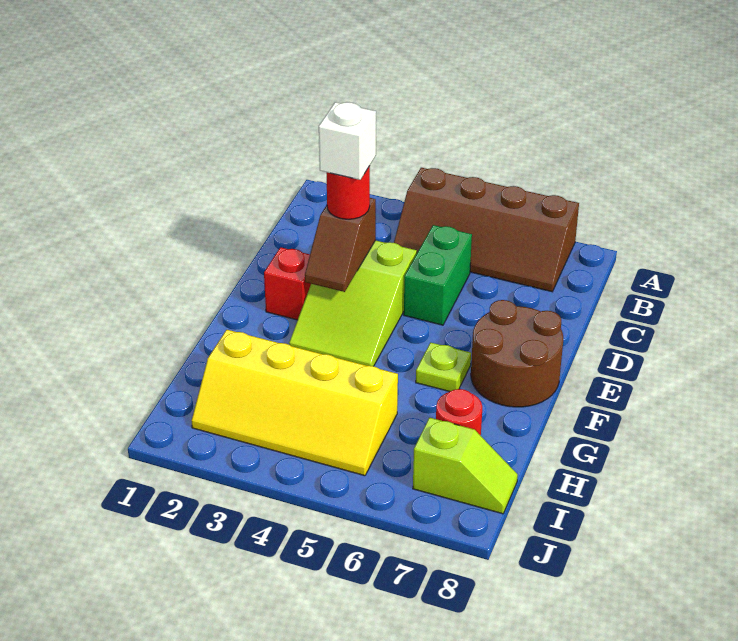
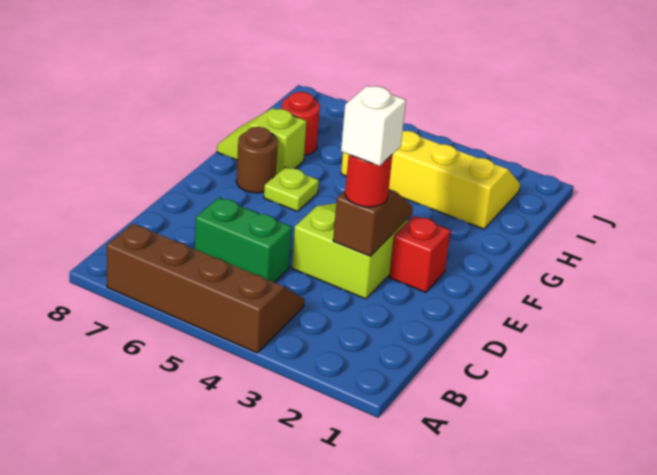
green brick C5:D5 level 1 -> green brick C5:C6 level 1
brown round brick E7:F8 level 1 -> brown round brick F7 level 1
lime slope I7:I8 level 1 top 7 -> lime slope G7:G8 level 1 top 7

